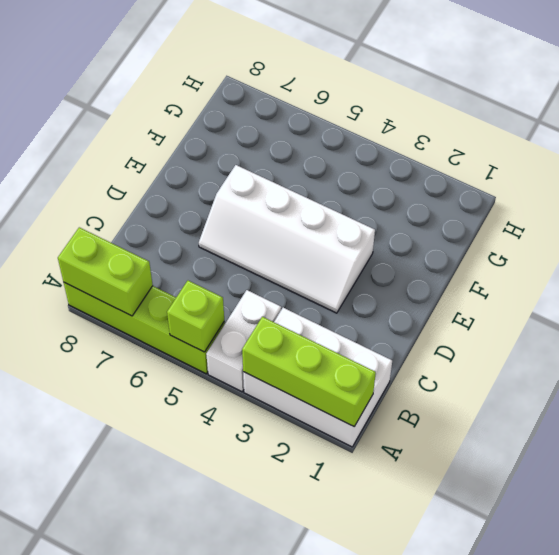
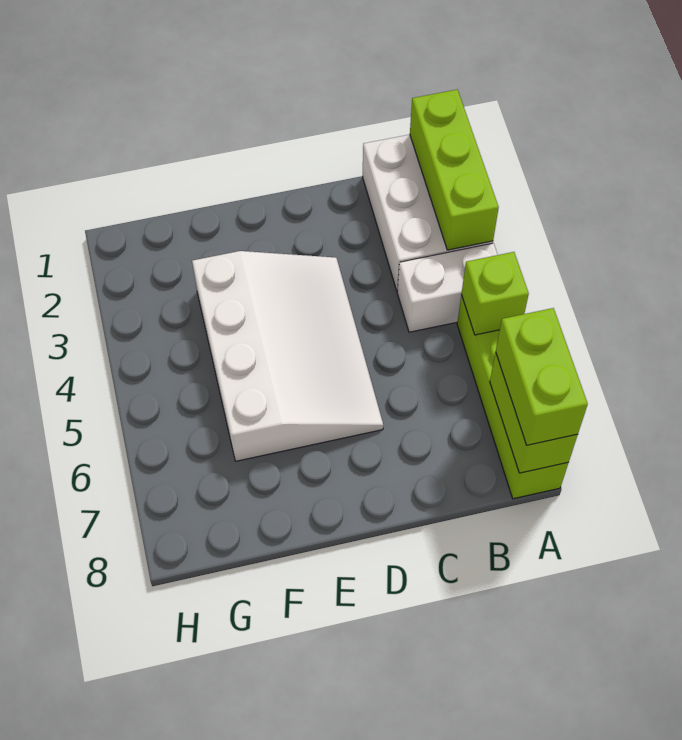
none -> lime brick A7:A8 level 3
white slope D3:E6 level 1 top E -> white slope D3:F6 level 1 top F

